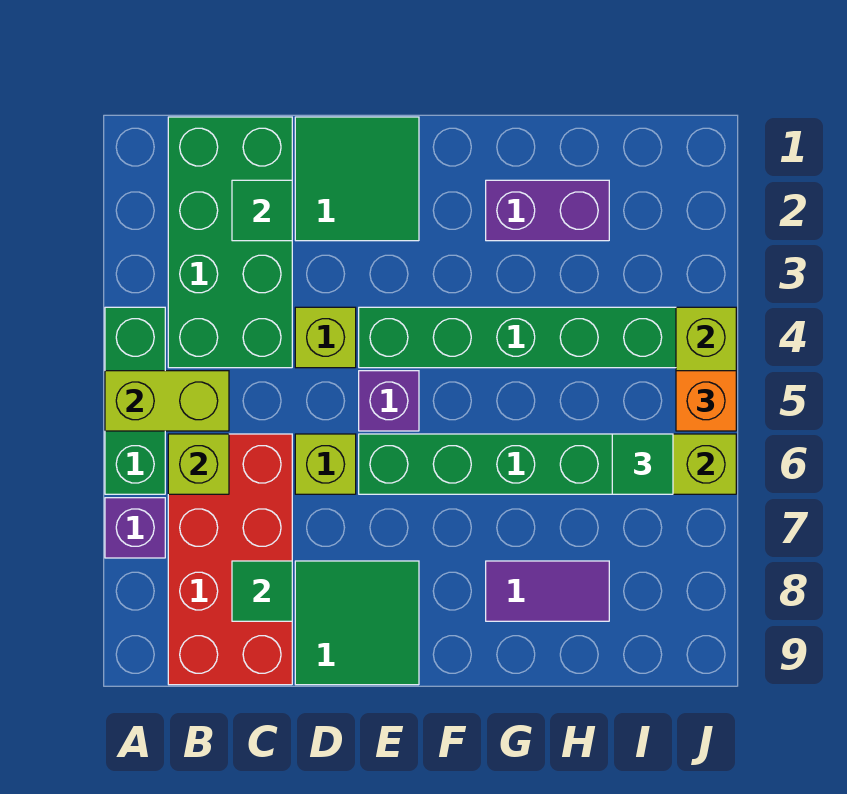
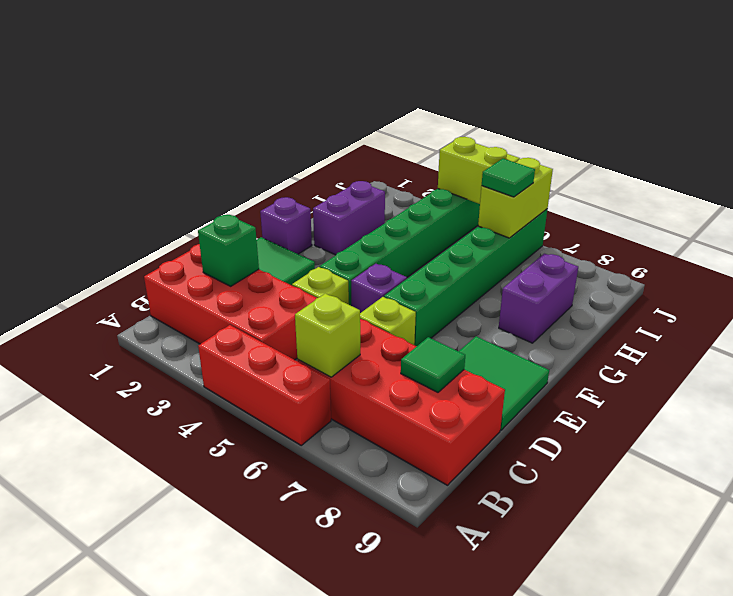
green brick A4:A6 level 1 -> red brick A4:A6 level 1
lime brick A5:B5 level 2 -> none
purple brick A7 level 1 -> purple brick F1 level 1
green brick B1:C4 level 1 -> red brick B1:C4 level 1
green tile C2 level 2 -> green brick C2 level 2
purple tile G8:H8 level 1 -> purple brick G8:H8 level 1
orange brick J5 level 3 -> none

